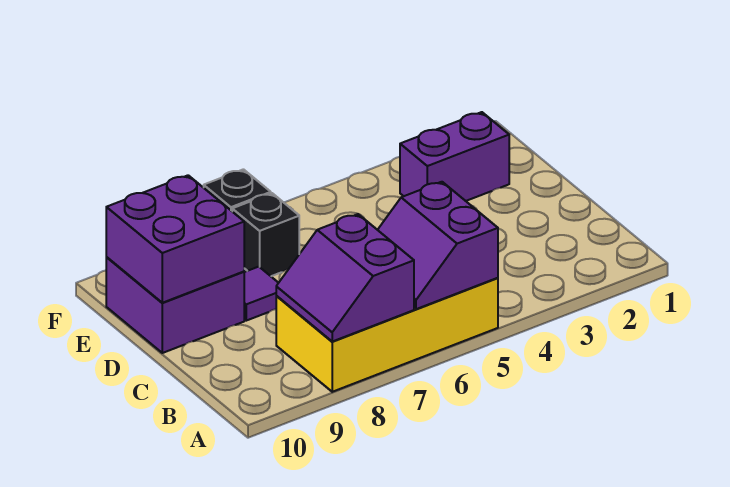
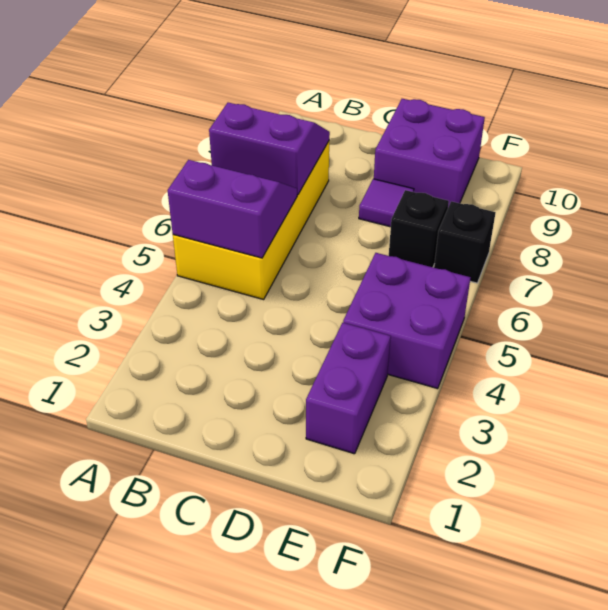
purple brick D9:E10 level 2 -> purple brick E4:F5 level 1

